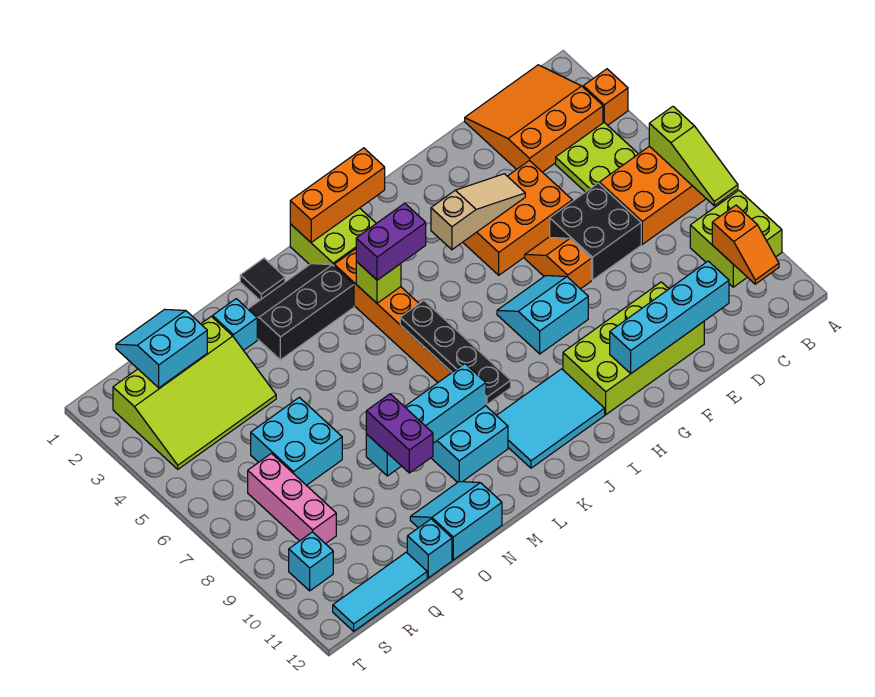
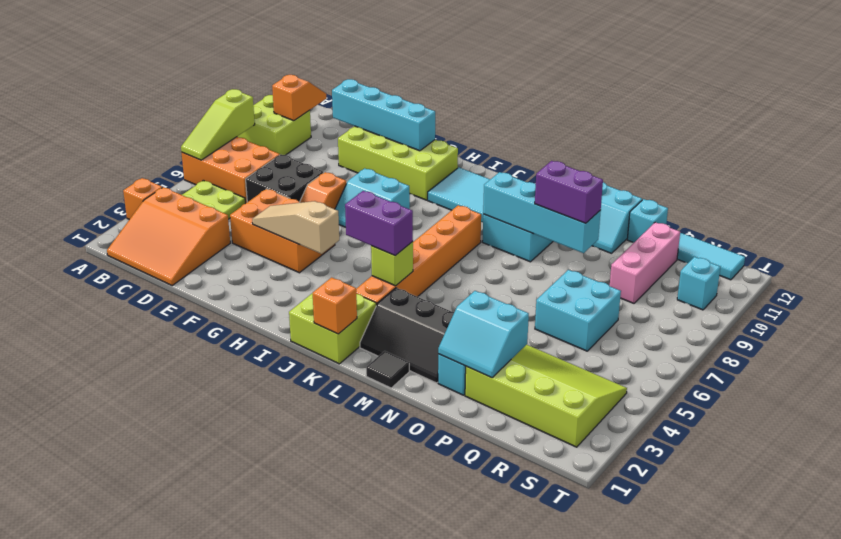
lime slope A6:A8 level 2 top 6 -> lime slope A6:A8 level 2 top 8
orange brick I1:K1 level 2 -> orange brick K1 level 2
black plate K6:K9 level 2 -> none
purple brick O9:O10 level 3 -> purple brick N9:O9 level 3
cyan slope Q1:R2 level 2 top 2 -> cyan slope O2:P3 level 2 top 3
pink brick R7:R9 level 1 -> pink brick Q9:Q11 level 1

